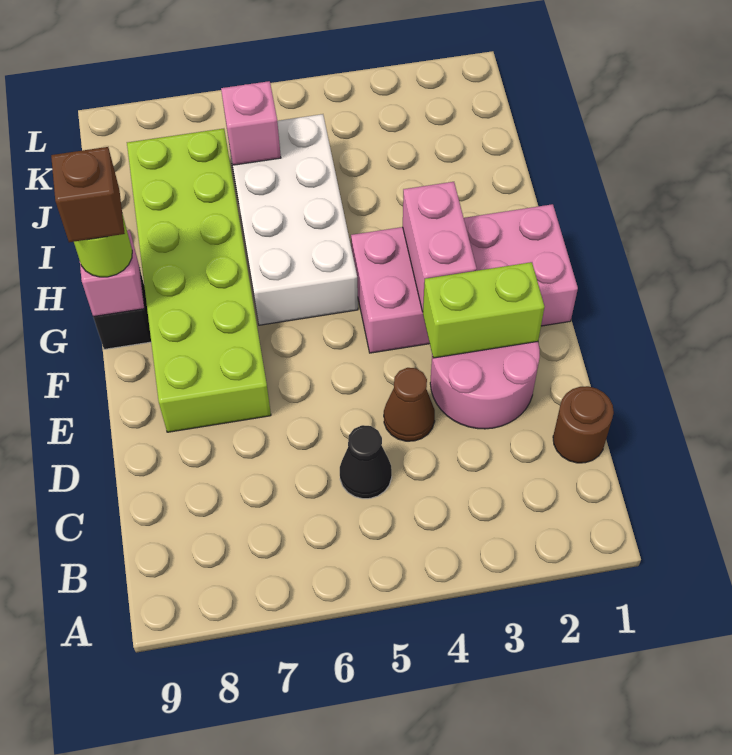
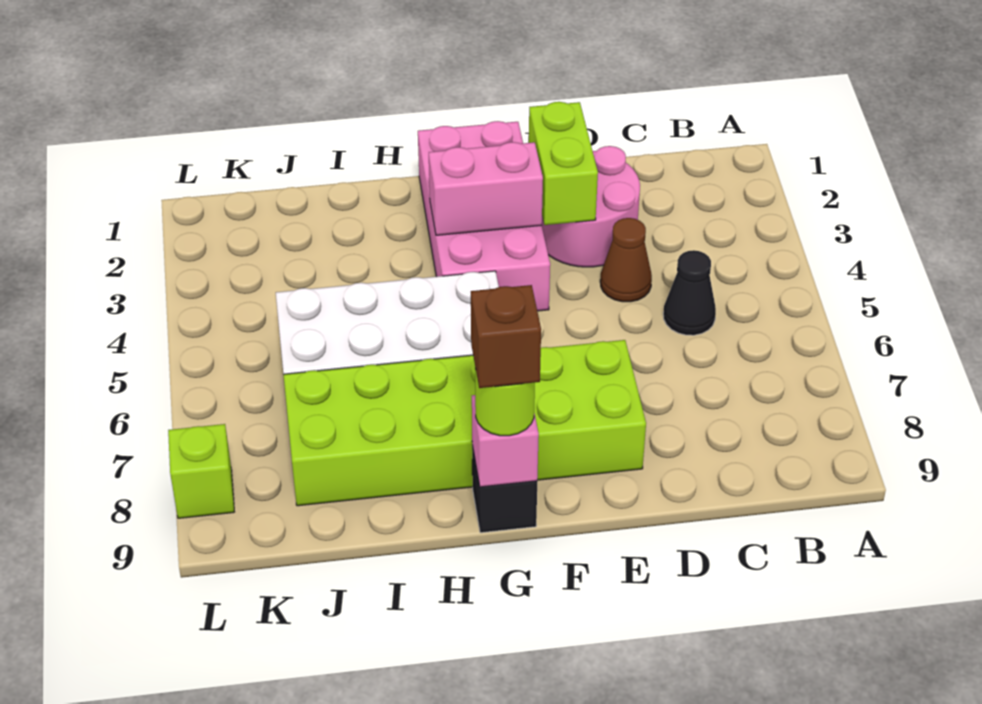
brown round brick C1 level 1 -> none
pink brick J6 level 2 -> none
none -> lime brick L8 level 1

